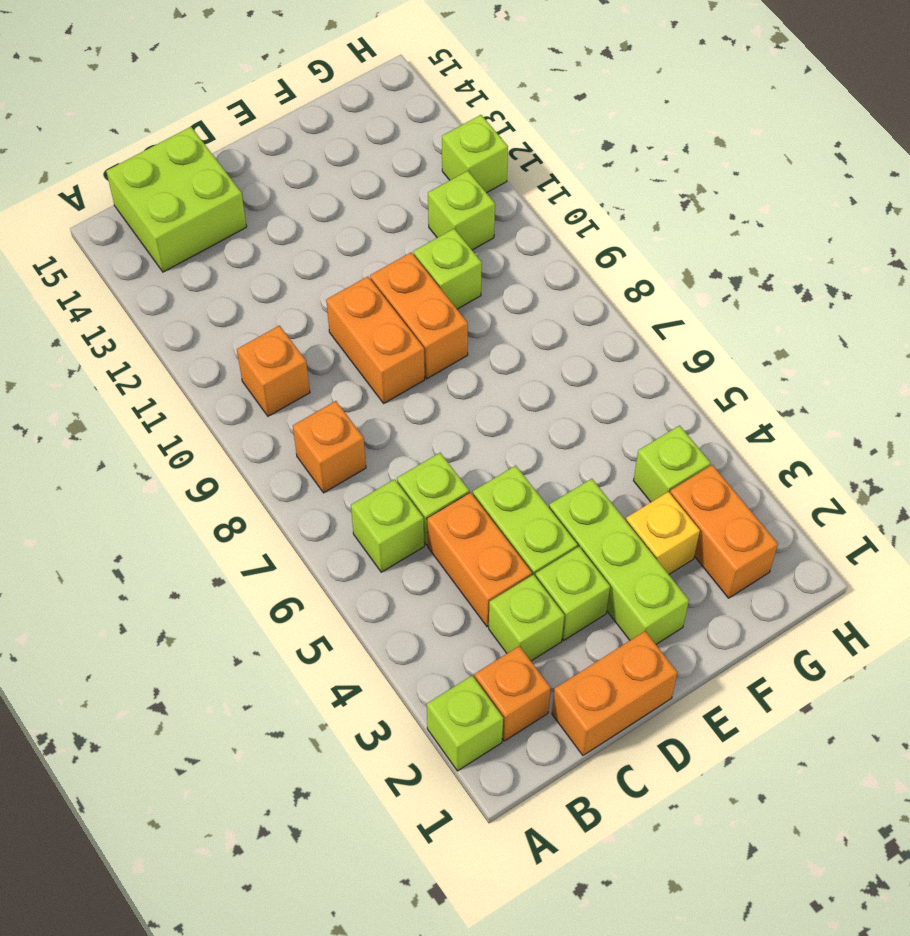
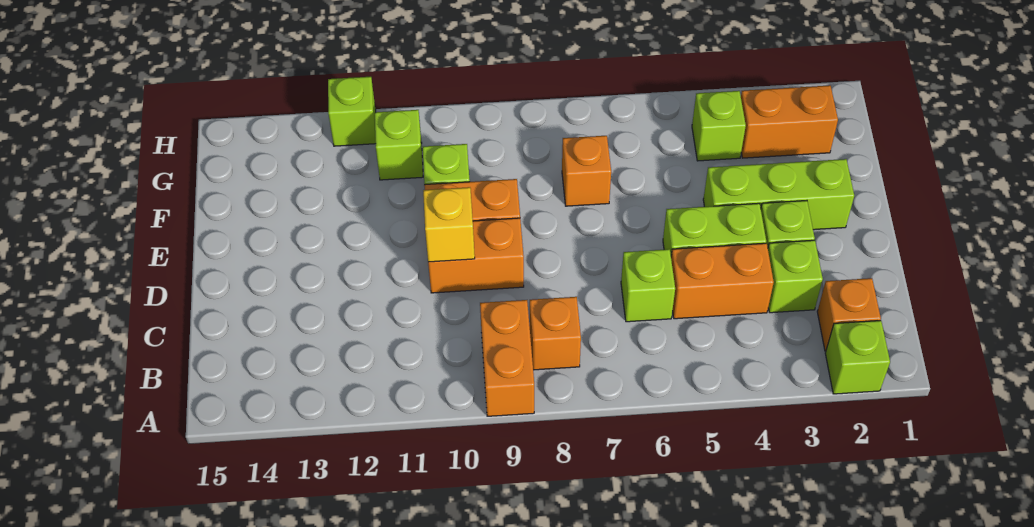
lime brick B6 level 1 -> none
orange brick B10 level 1 -> orange brick F7 level 1
lime brick B14:C15 level 1 -> none
orange brick C1:D1 level 1 -> orange brick A9:B9 level 1
yellow brick F3 level 1 -> yellow brick D10 level 2

